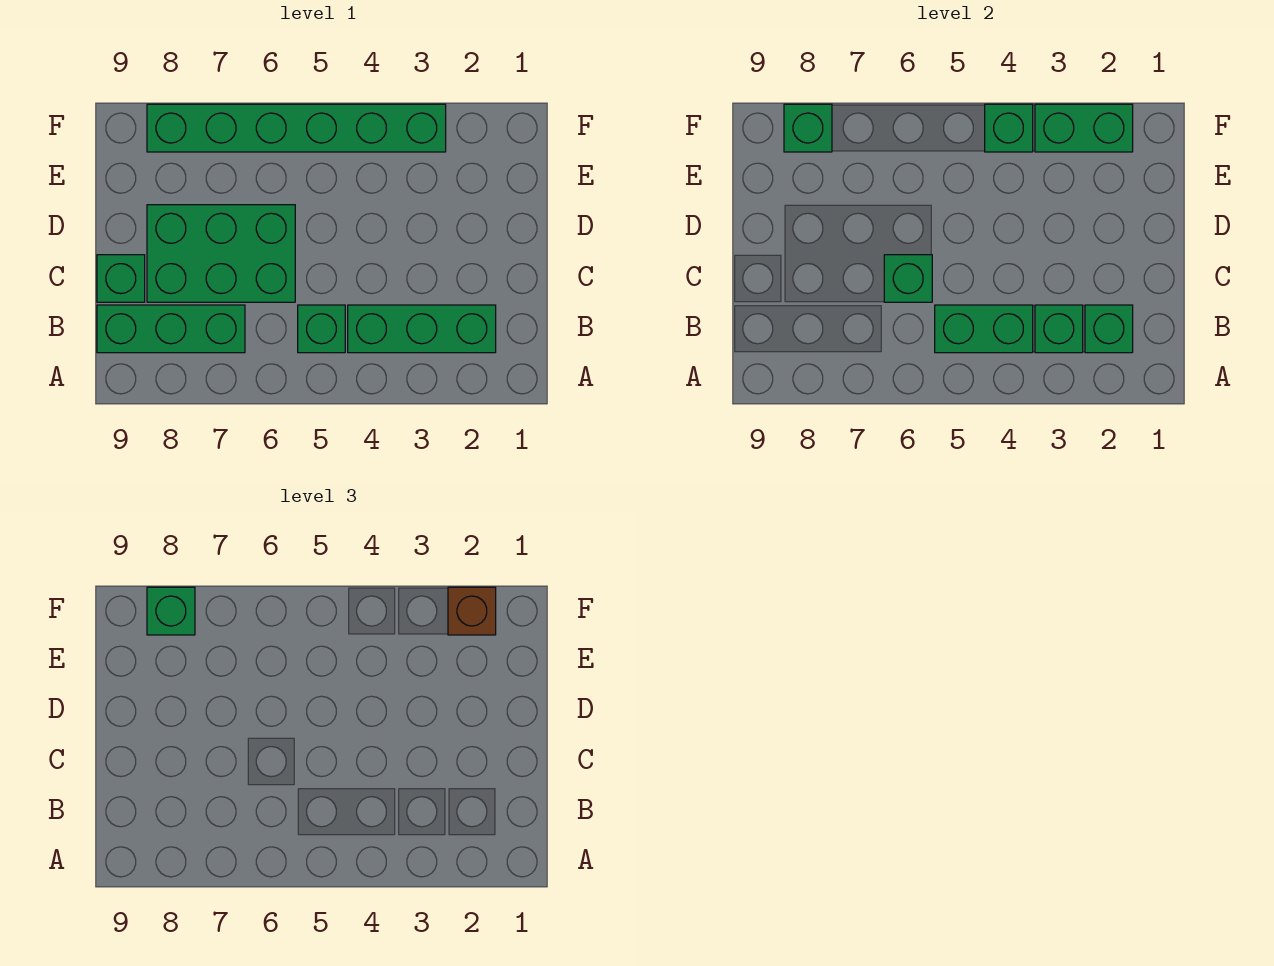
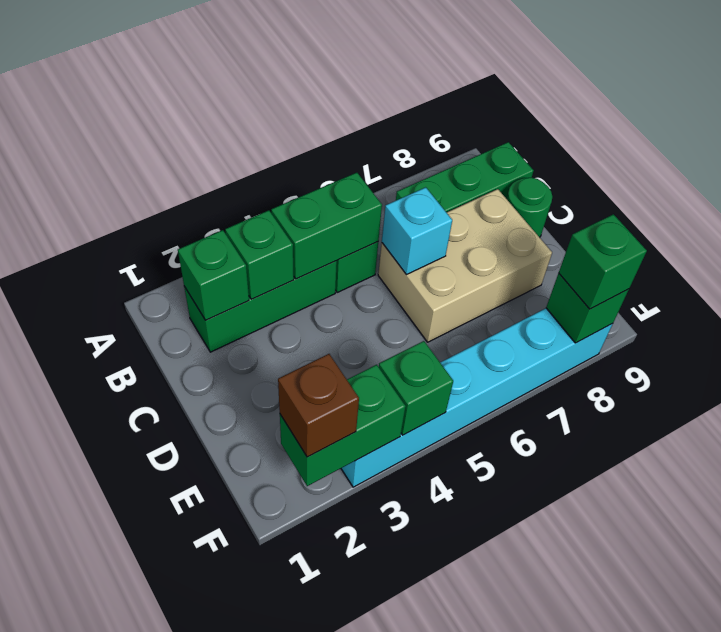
green brick C6:D8 level 1 -> tan brick C6:D8 level 1
green brick C6 level 2 -> cyan brick C6 level 2
green brick C9 level 1 -> green round brick C9 level 1
green brick F3:F8 level 1 -> cyan brick F3:F8 level 1

